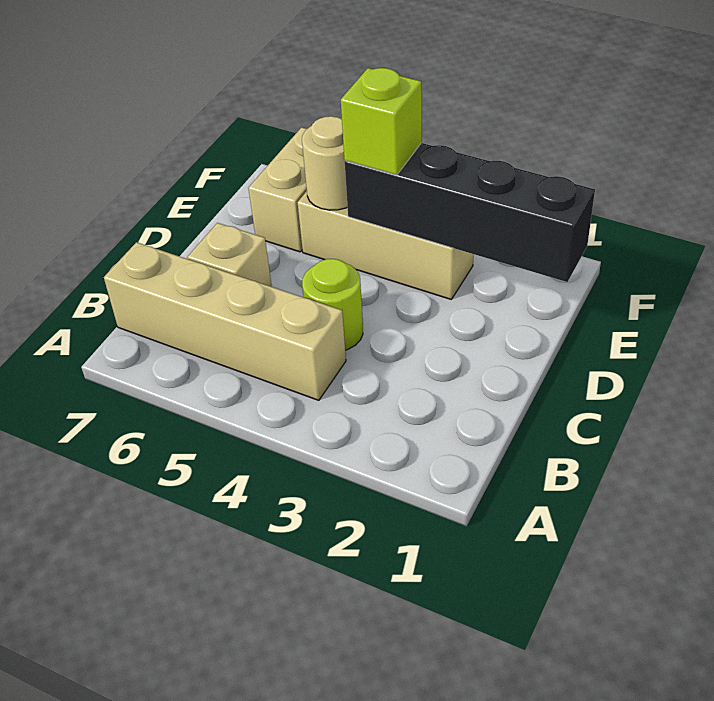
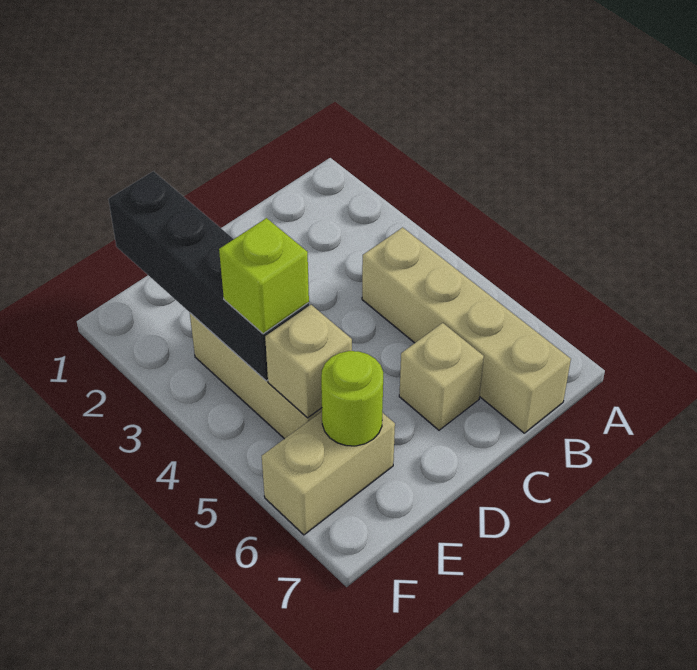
lime round brick C4 level 1 -> lime round brick E6 level 2
tan round brick E5 level 2 -> tan brick E5 level 2

